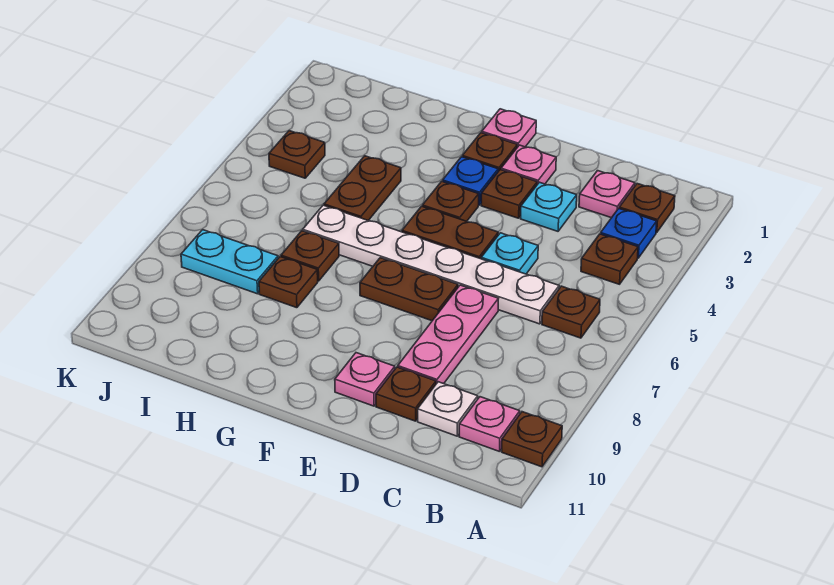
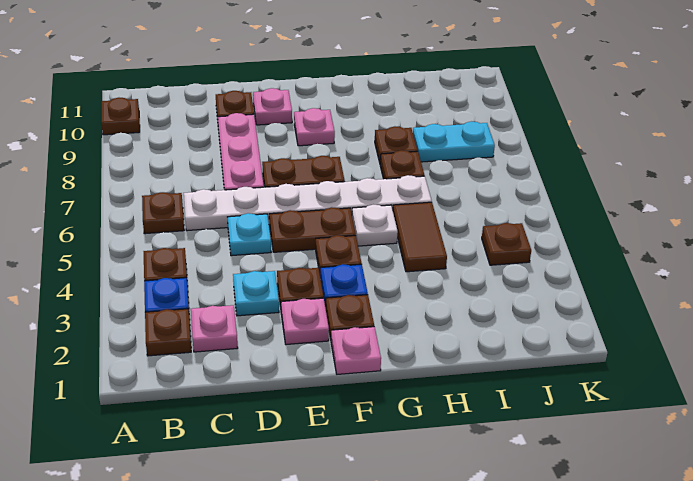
pink plate B10 level 1 -> pink plate F9 level 1
white plate C10 level 1 -> white plate G5 level 1
brown plate H4:H5 level 1 -> brown tile H4:H5 level 1

